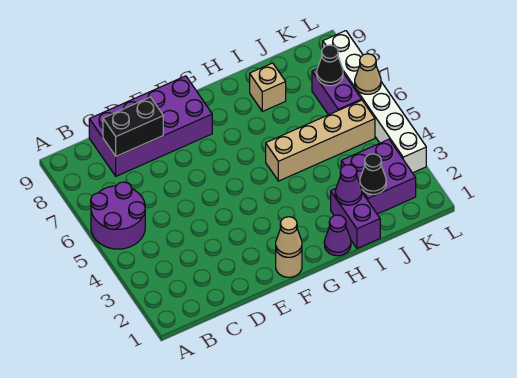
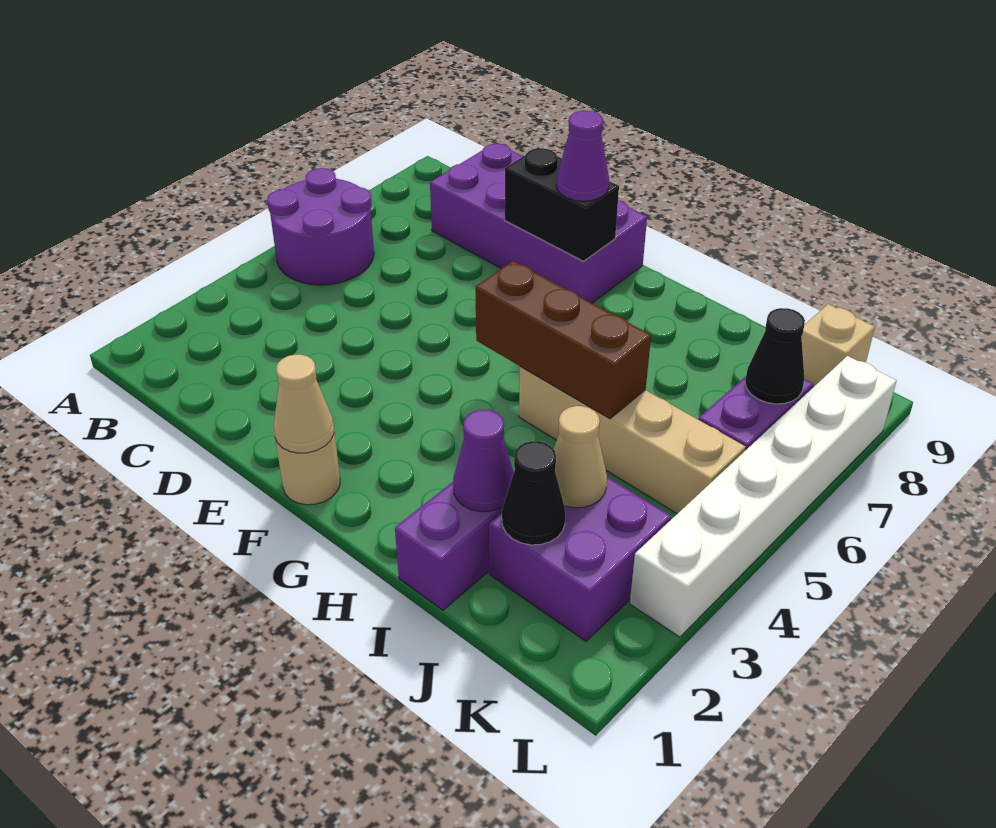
black brick C8:D8 level 2 -> black brick E8:F8 level 2
none -> brown brick G5:I5 level 2
purple cone H1 level 1 -> purple cone F8 level 3
tan brick I8 level 1 -> tan brick K9 level 1
tan cone L6 level 2 -> tan cone J3 level 2

